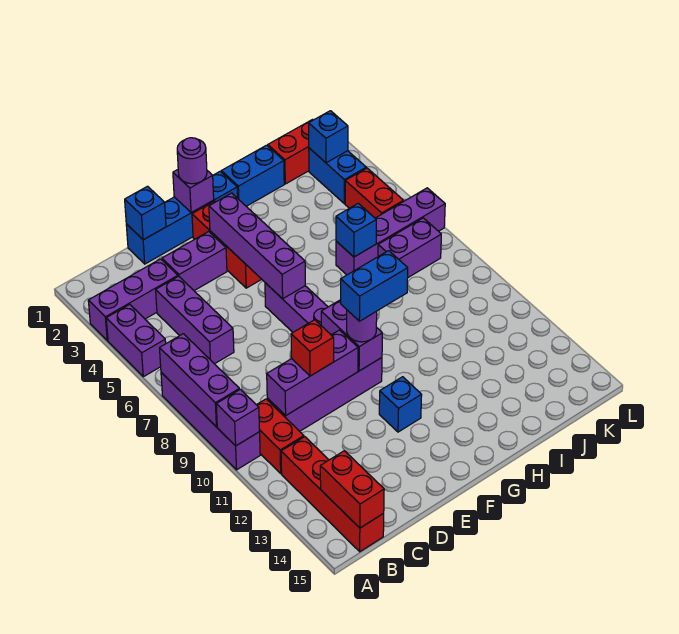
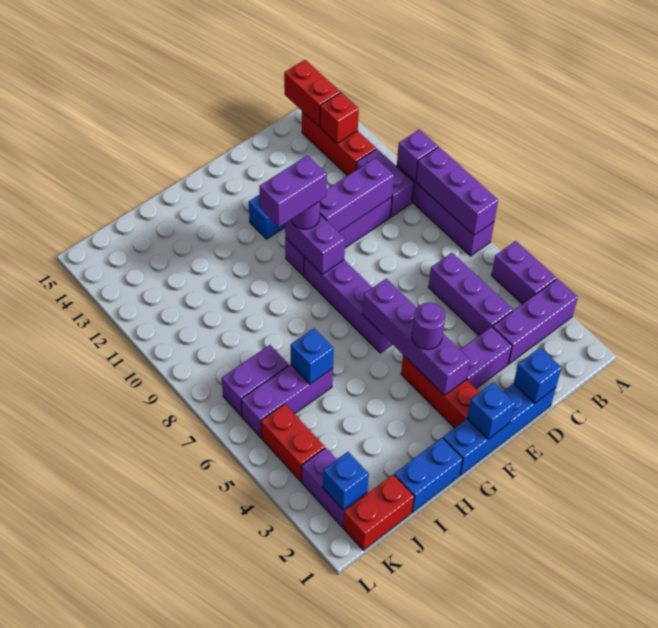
red brick B10:B11 level 1 -> purple brick B10:B11 level 1
red brick B12:B15 level 1 -> red brick B12:B14 level 1
red brick D10 level 3 -> red brick B13 level 2
purple brick F1 level 2 -> blue brick F1 level 2
purple round brick F1 level 3 -> purple round brick F4 level 3
blue brick F10:G10 level 4 -> purple brick F10:G10 level 4
purple brick I6:L6 level 1 -> purple brick I6:K6 level 1
blue brick K2:K3 level 1 -> purple brick K2:K3 level 1

